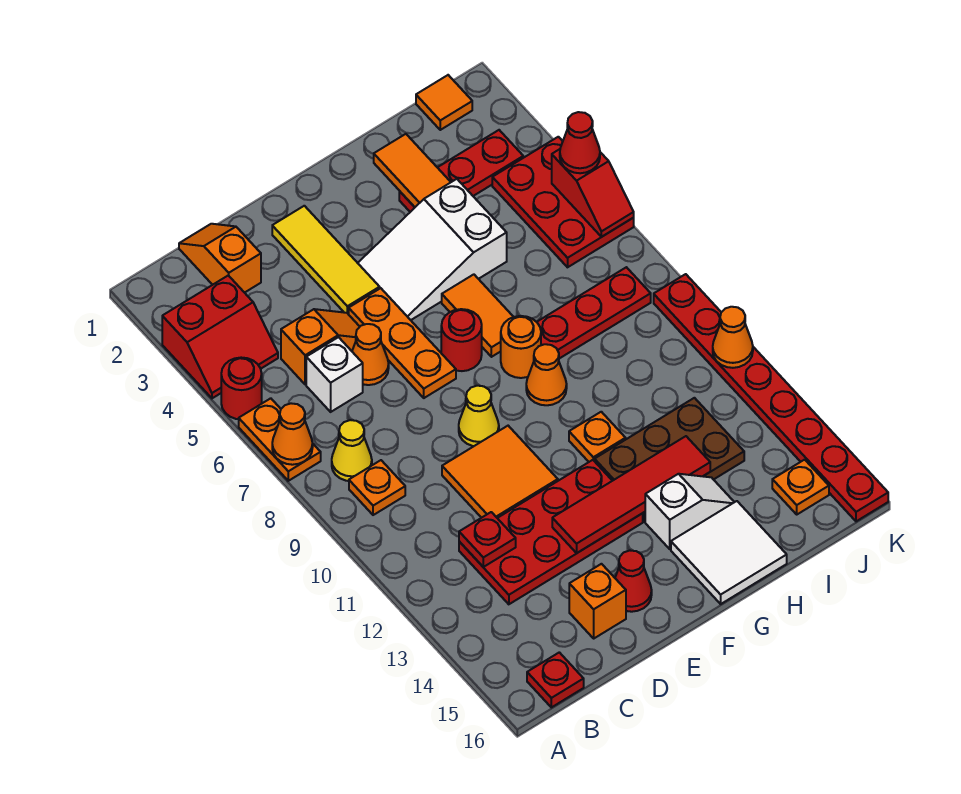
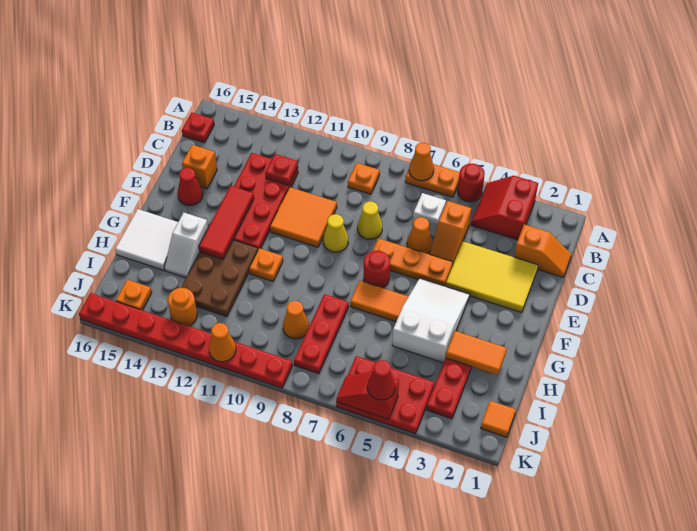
yellow cone B8 level 1 -> yellow cone D8 level 1
yellow tile E2:E4 level 1 -> yellow tile D2:E4 level 1
red tile E13:H13 level 2 -> red tile E13:G13 level 2
orange round brick G8 level 1 -> orange round brick J13 level 1
orange cone G9 level 1 -> orange cone I9 level 1

